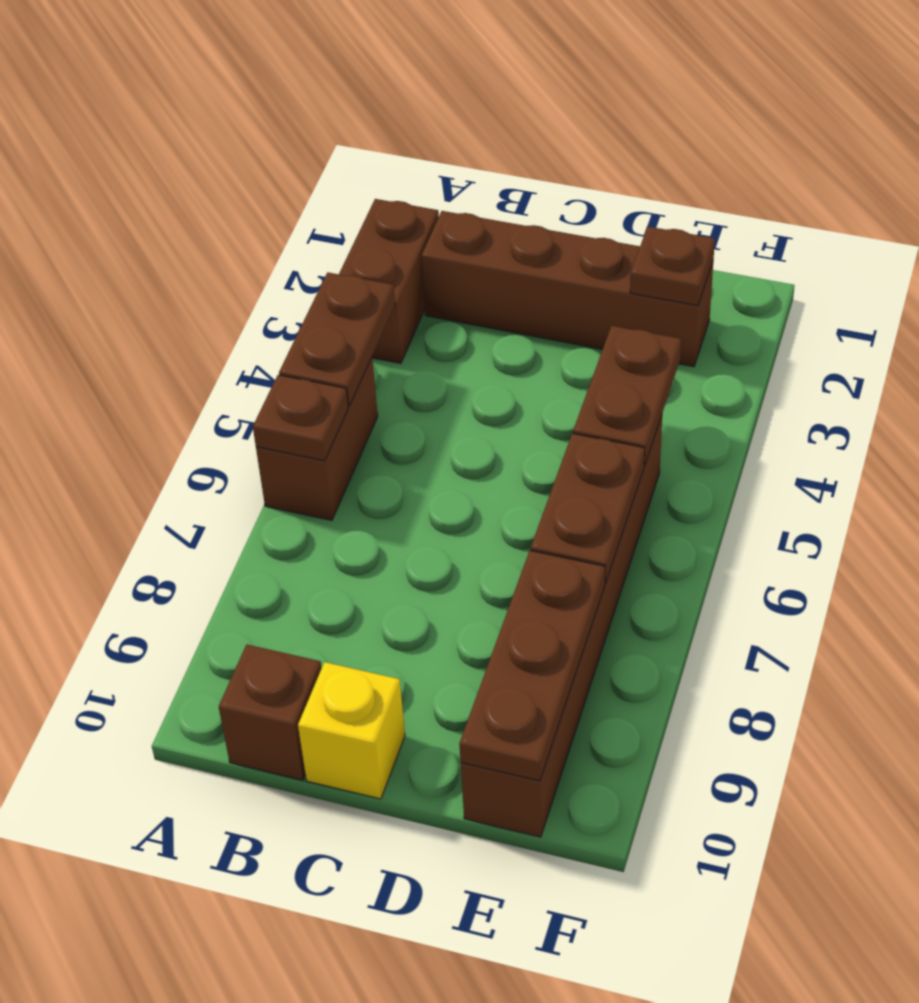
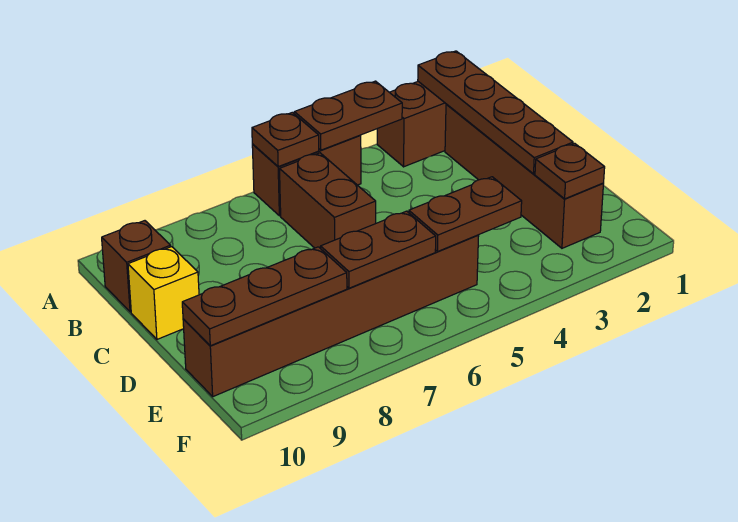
none -> brown plate A2:D2 level 2
none -> brown brick B6:C6 level 1

